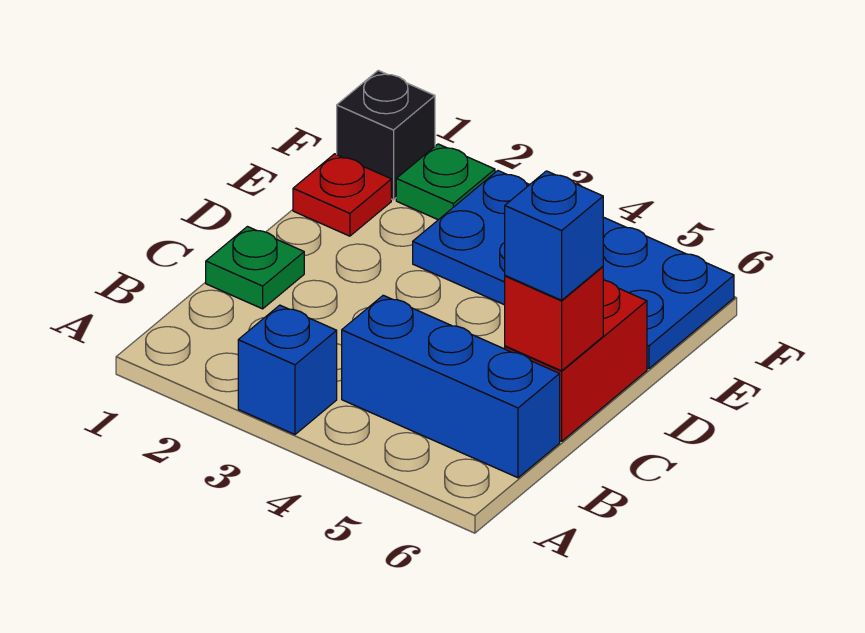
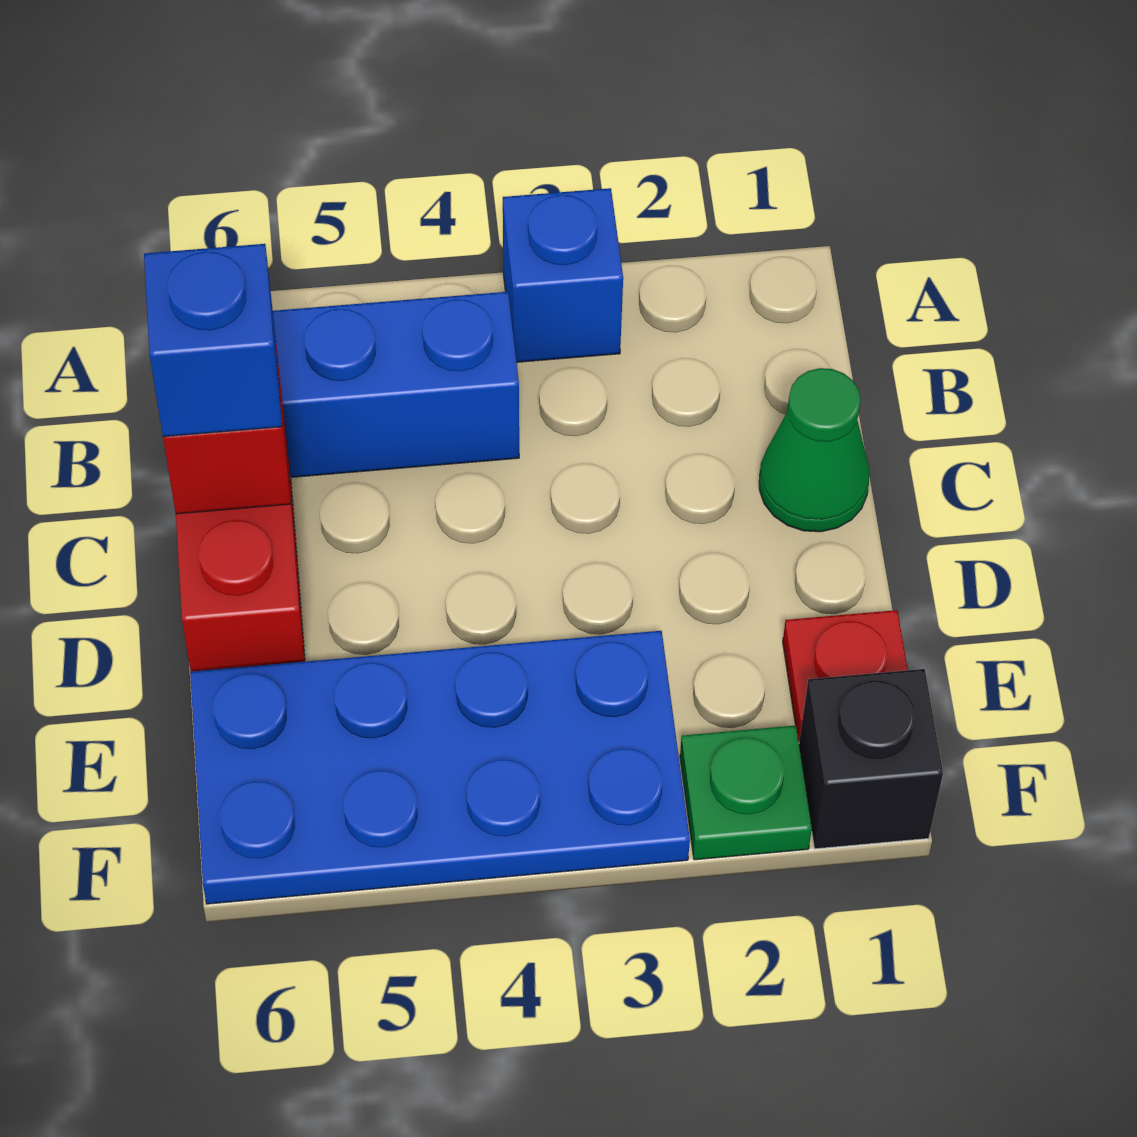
green plate C1 level 1 -> green cone C1 level 1

